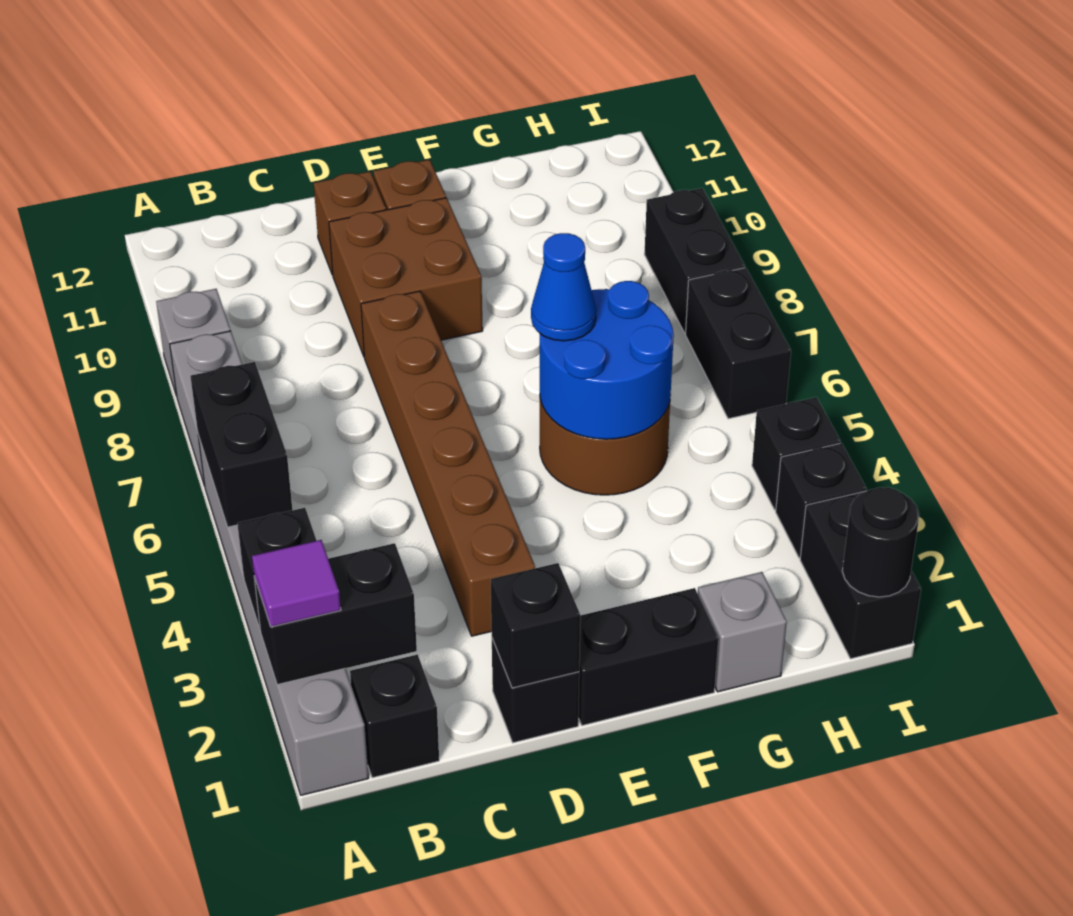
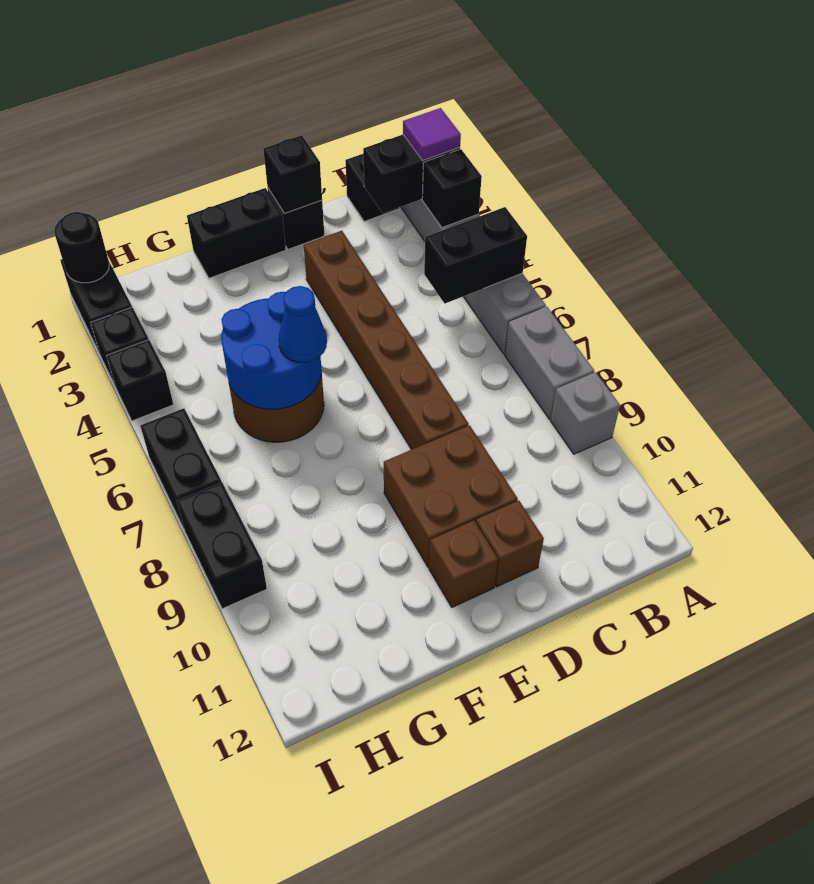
black brick A5:A6 level 2 -> black brick A5:B5 level 2
grey brick G1 level 1 -> none

